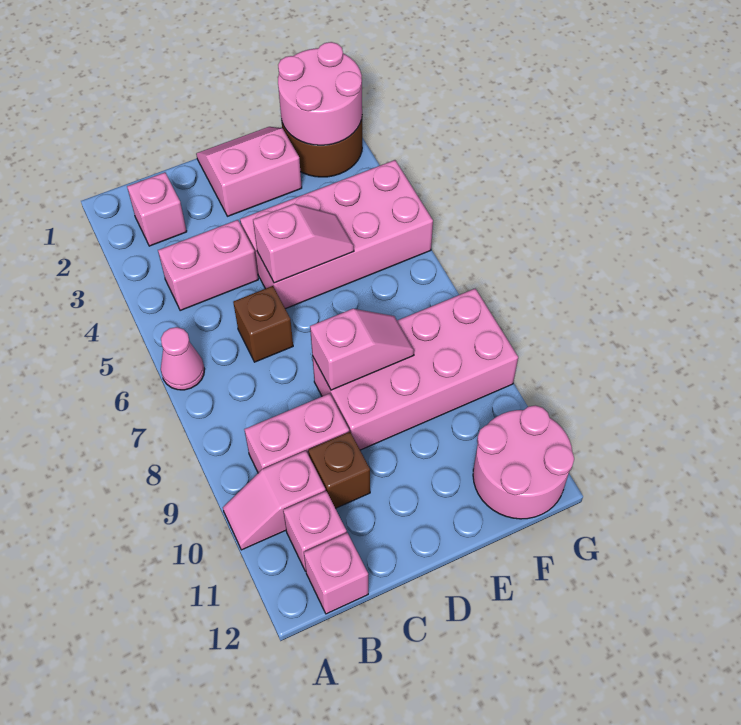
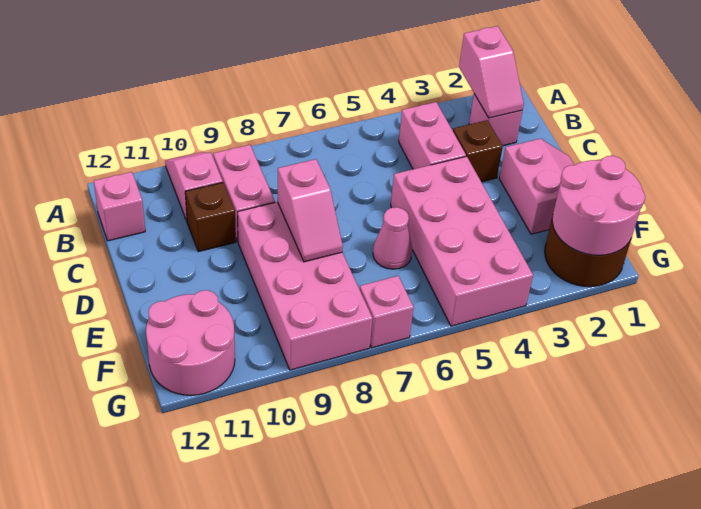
pink cone A6 level 1 -> pink cone E6 level 1
pink brick B11 level 1 -> pink brick G7 level 1
brown brick C6 level 1 -> brown brick C3 level 1
pink slope D5:E5 level 2 top D -> pink slope A2:B2 level 2 top A

